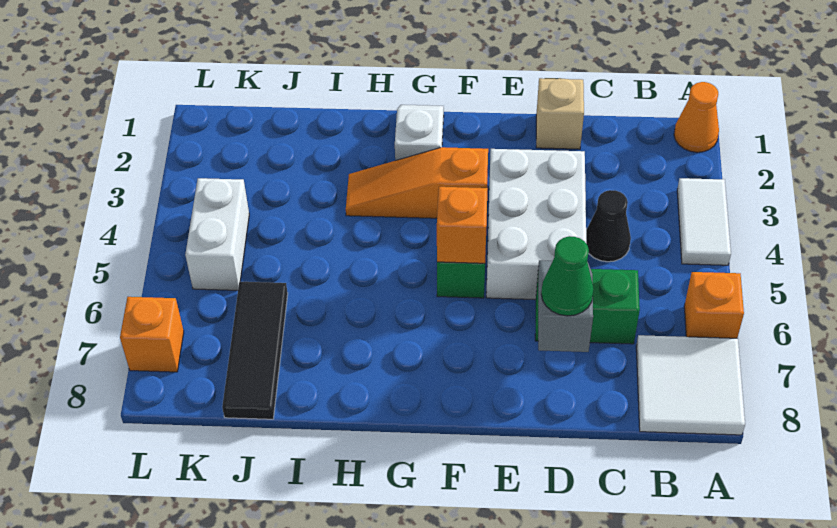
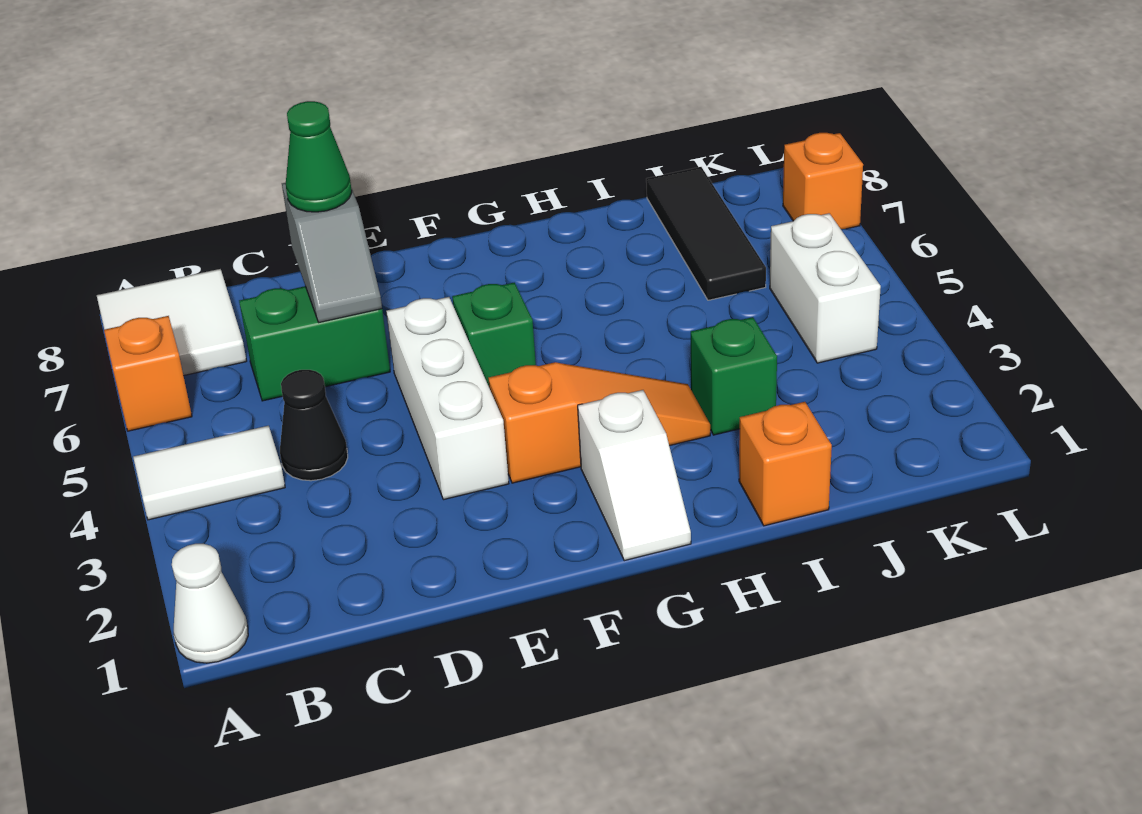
orange cone A1 level 1 -> white cone A1 level 1
white tile A3:A4 level 1 -> white tile A4:B4 level 1
tan brick D1 level 1 -> none
white brick D3:E5 level 1 -> white brick E3:E5 level 1
orange brick F5 level 2 -> orange brick I1 level 1
none -> green brick I3 level 1

